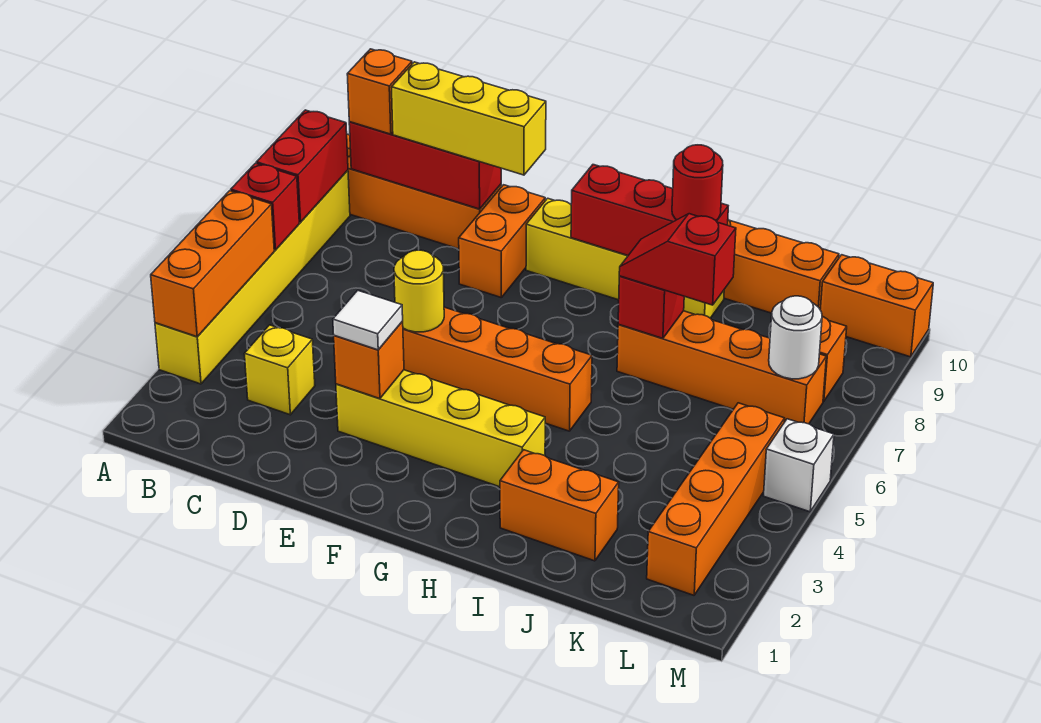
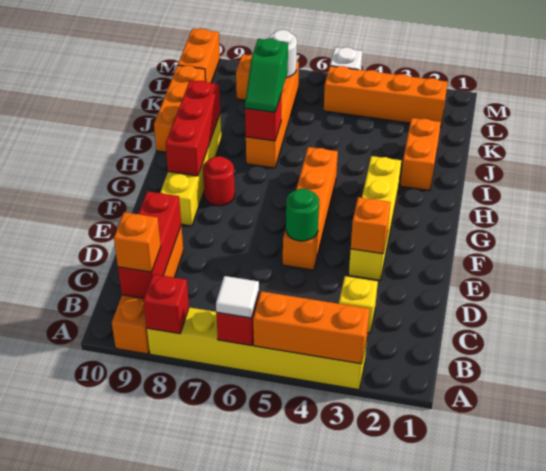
red brick A7:A8 level 2 -> red brick A8 level 2
yellow brick C9:E9 level 3 -> none
white tile E3 level 3 -> white tile A6 level 3
yellow round brick E5 level 2 -> green round brick E5 level 2
orange brick E8:E9 level 1 -> none
red slope I7:J7 level 3 top J -> green slope I7:J7 level 3 top J
red round brick I9 level 3 -> red round brick G8 level 1

